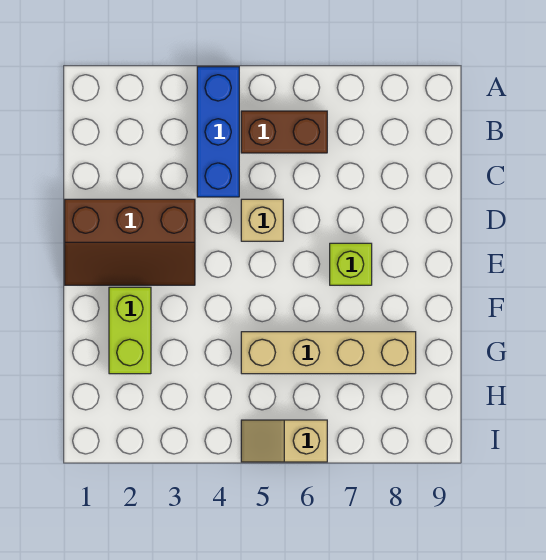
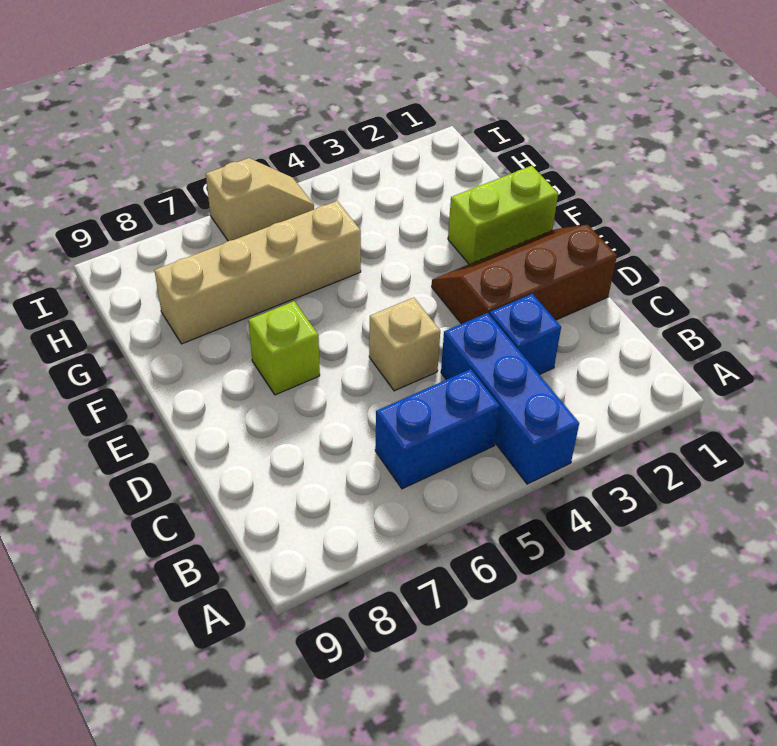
brown brick B5:B6 level 1 -> blue brick B5:B6 level 1
none -> blue brick C3 level 1
lime brick F2:G2 level 1 -> lime brick F1:F2 level 1

